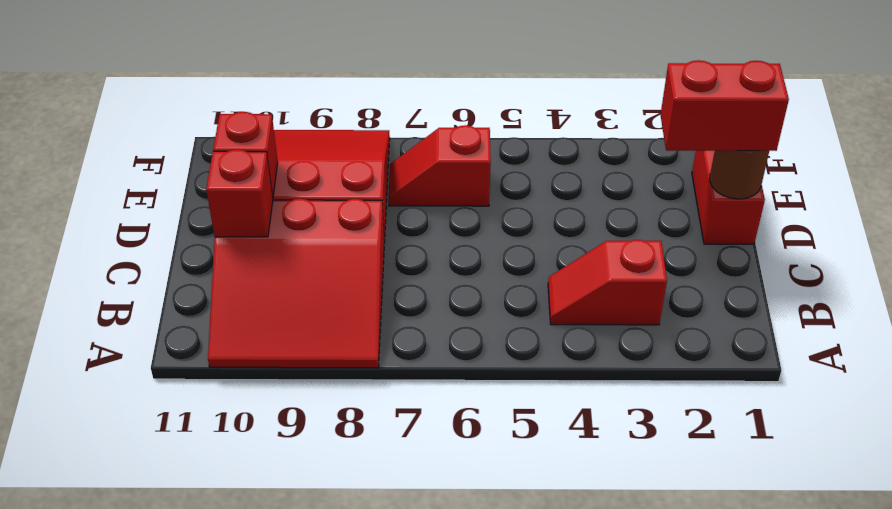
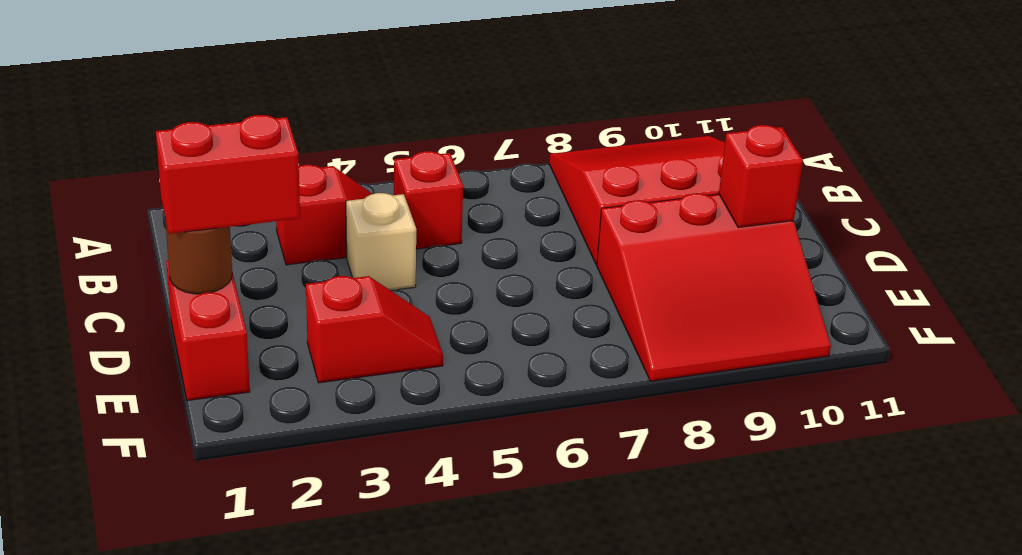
none -> tan brick C4 level 1
red brick C10 level 2 -> red brick B5 level 1
red slope E6:E7 level 1 top 6 -> red slope E3:E4 level 1 top 3

